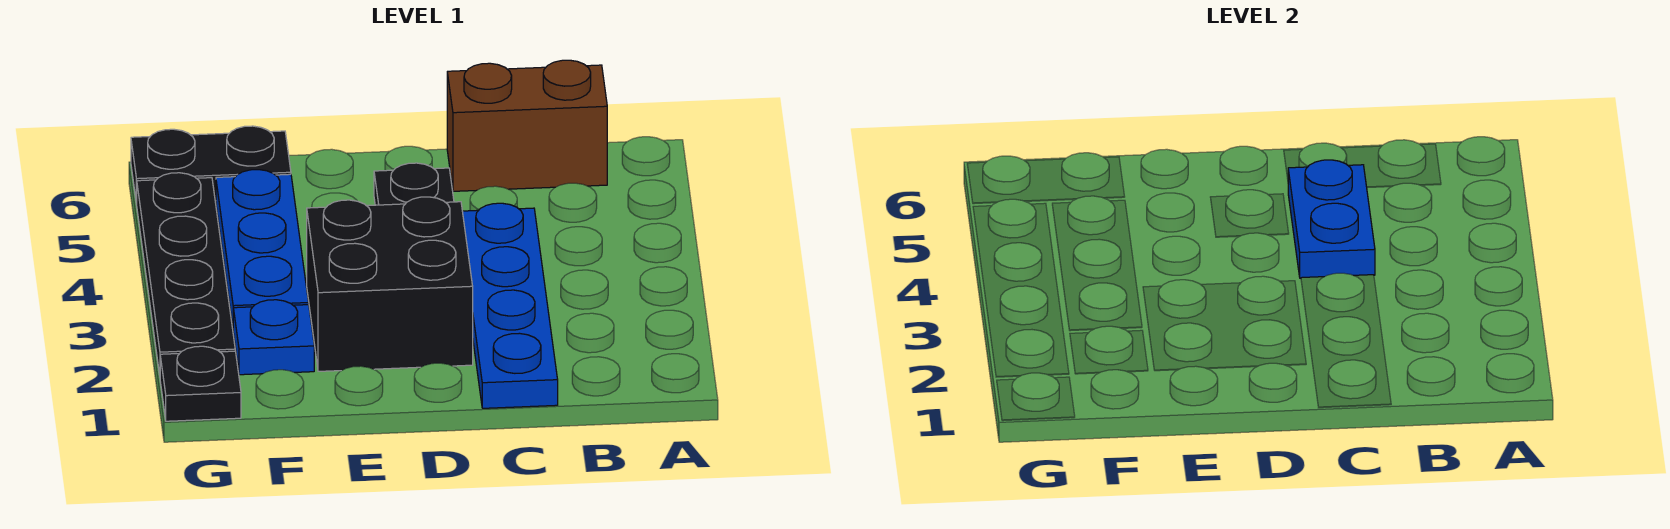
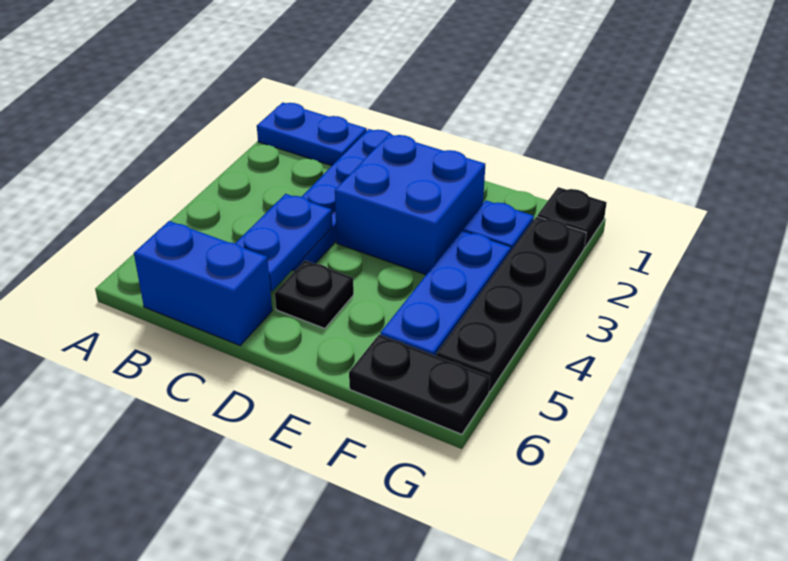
none -> blue plate A1:B1 level 1
brown brick B6:C6 level 1 -> blue brick B6:C6 level 1
black brick D2:E3 level 1 -> blue brick D2:E3 level 1

